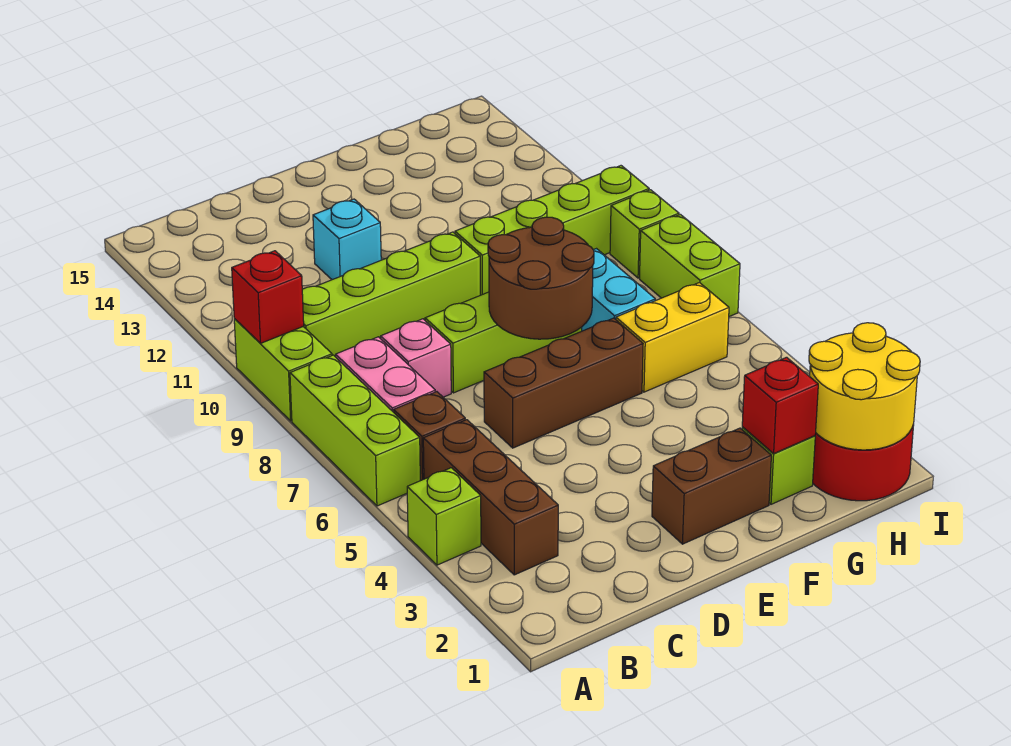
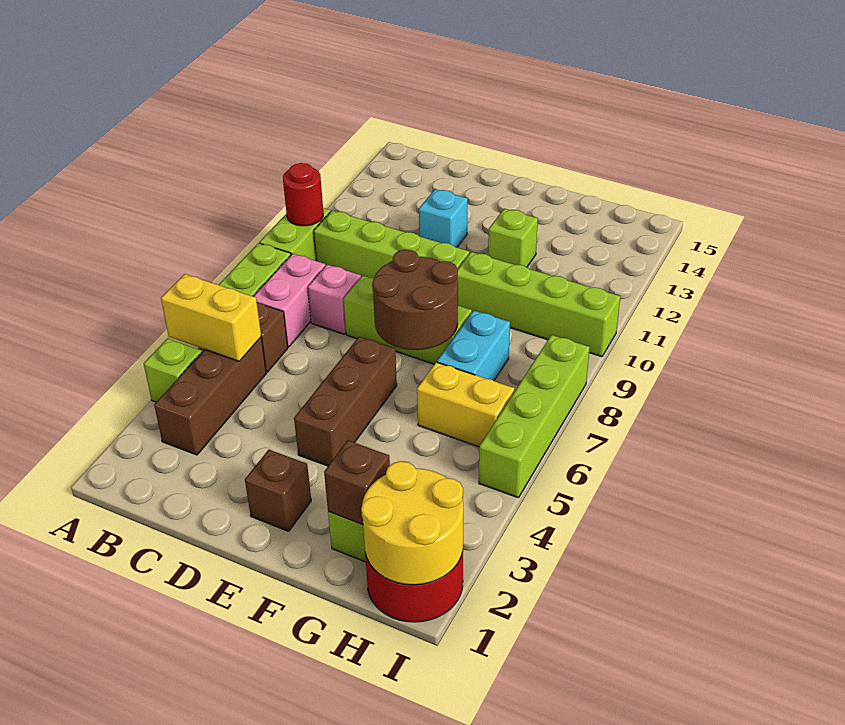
none -> yellow brick A5:B5 level 2
red brick A10 level 2 -> red round brick A10 level 2
brown brick D6:F6 level 1 -> brown brick E4:E6 level 1
brown brick E2:F2 level 1 -> brown brick E2 level 1
red brick G2 level 2 -> brown brick G2 level 2
lime brick I7:I8 level 1 -> lime brick I5:I8 level 1
lime brick I9 level 1 -> lime brick F12 level 1

